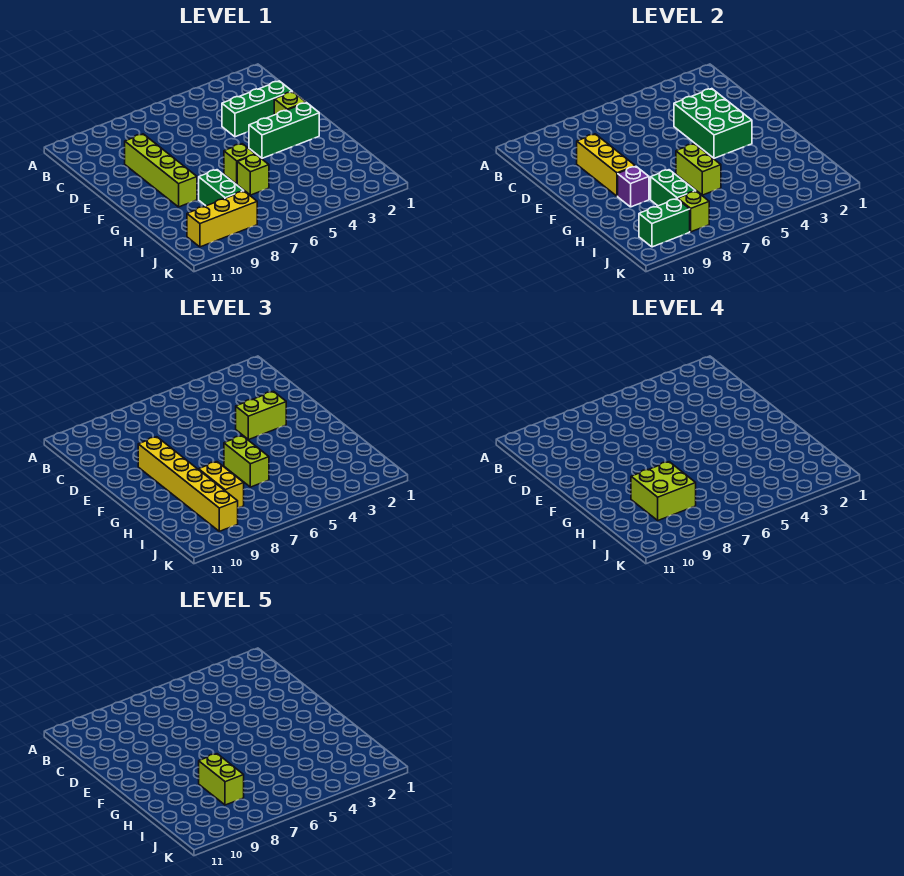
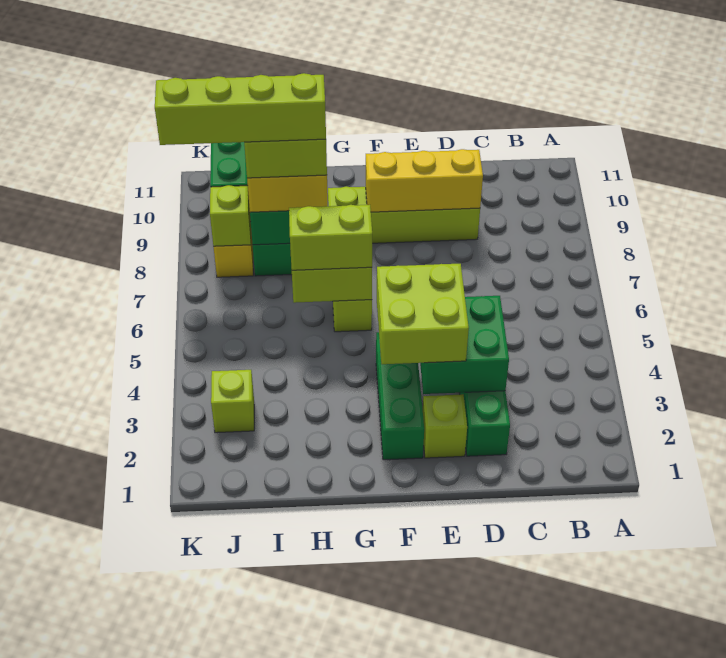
green brick D3:F4 level 2 -> green brick D3:E4 level 2
lime brick E3:E4 level 3 -> lime brick E3:F4 level 3
yellow brick E9:J9 level 3 -> none
purple brick G9 level 2 -> none
lime brick H6 level 1 -> lime brick J3 level 1
lime brick H8:I8 level 5 -> lime brick H8:K8 level 5

